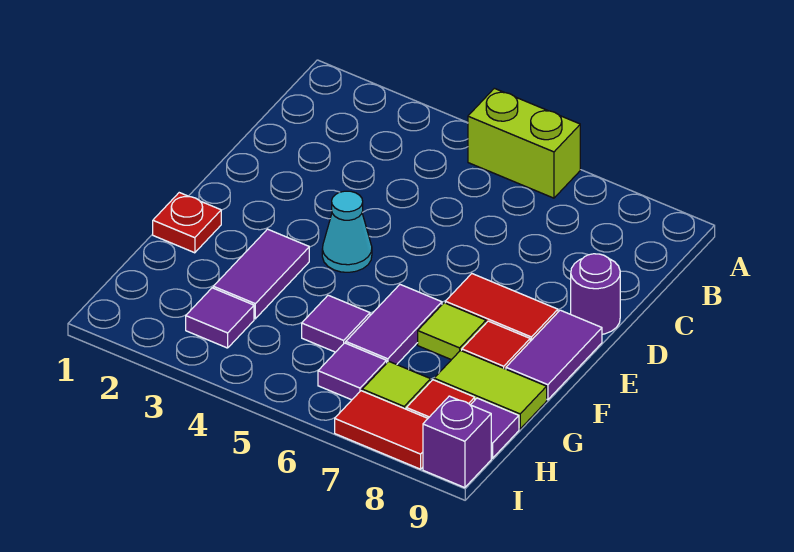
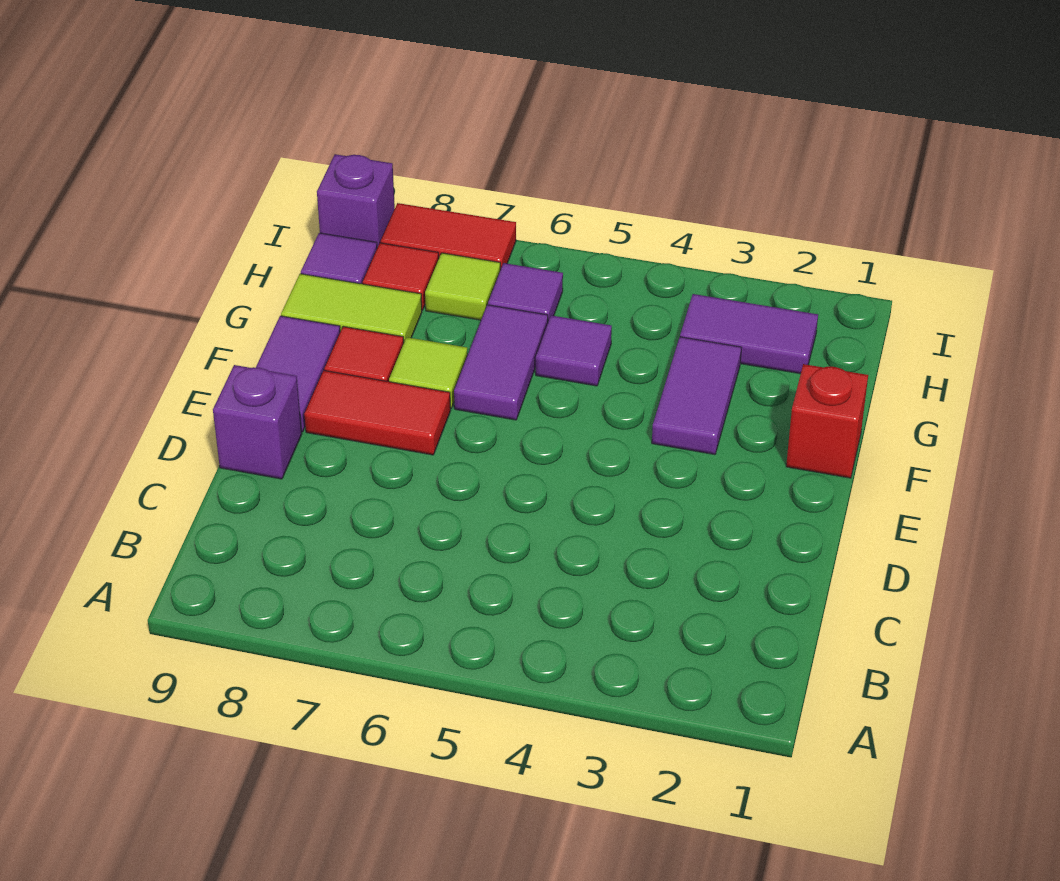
lime brick A5:A6 level 1 -> none
purple round brick D9 level 1 -> purple brick D9 level 1
cyan cone E4 level 1 -> none
red plate F1 level 1 -> red brick F1 level 1
purple tile H3 level 1 -> purple tile H2:H3 level 1

